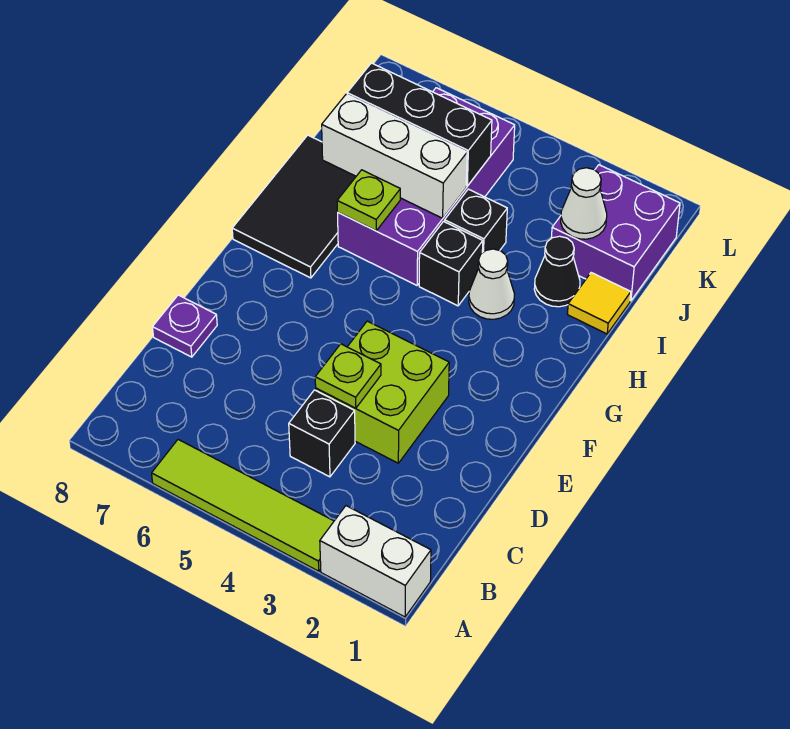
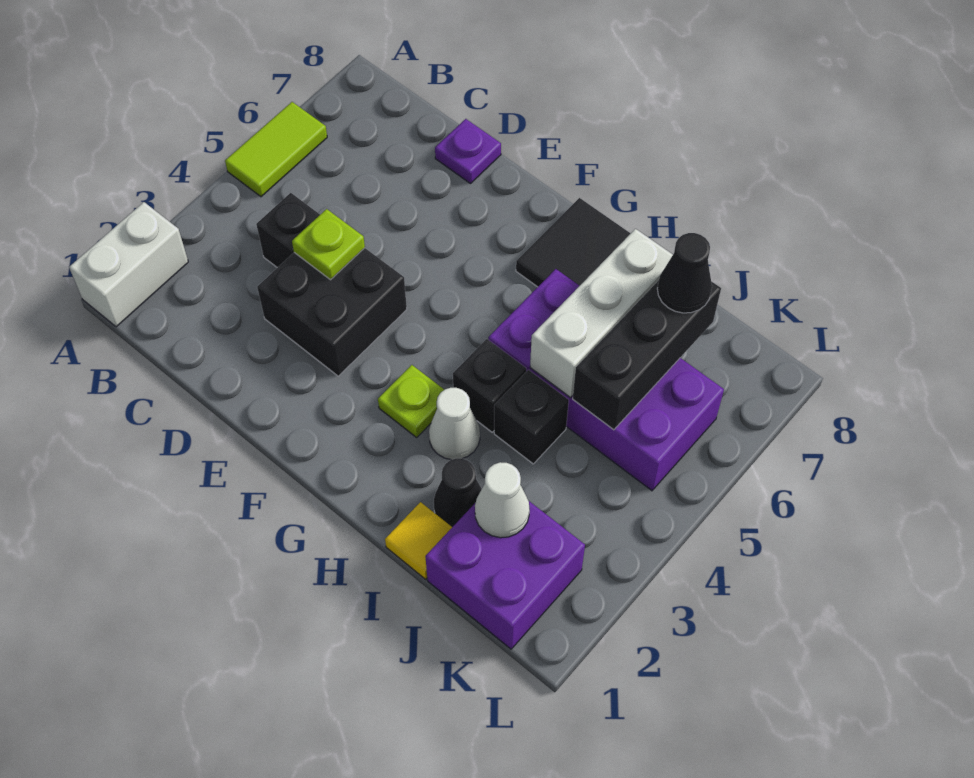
lime tile A3:A6 level 1 -> lime tile A5:A6 level 1
lime brick D3:E4 level 1 -> black brick D3:E4 level 1
lime plate H6 level 2 -> lime plate G3 level 1
none -> black cone J7 level 3

